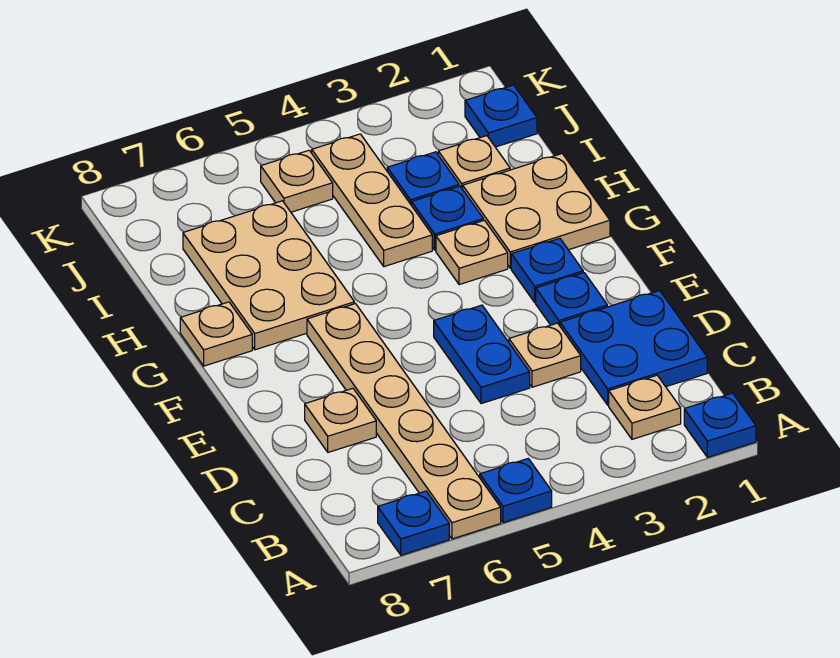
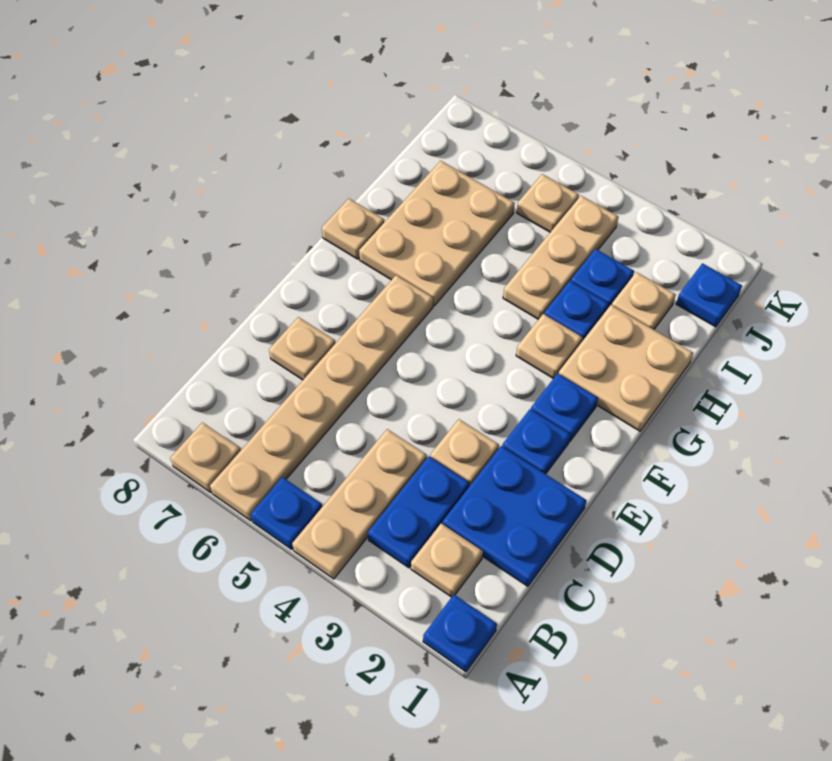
none -> tan plate A4:C4 level 1
blue plate A7 level 1 -> tan plate A7 level 1
blue plate D4:E4 level 1 -> blue plate B3:C3 level 1

